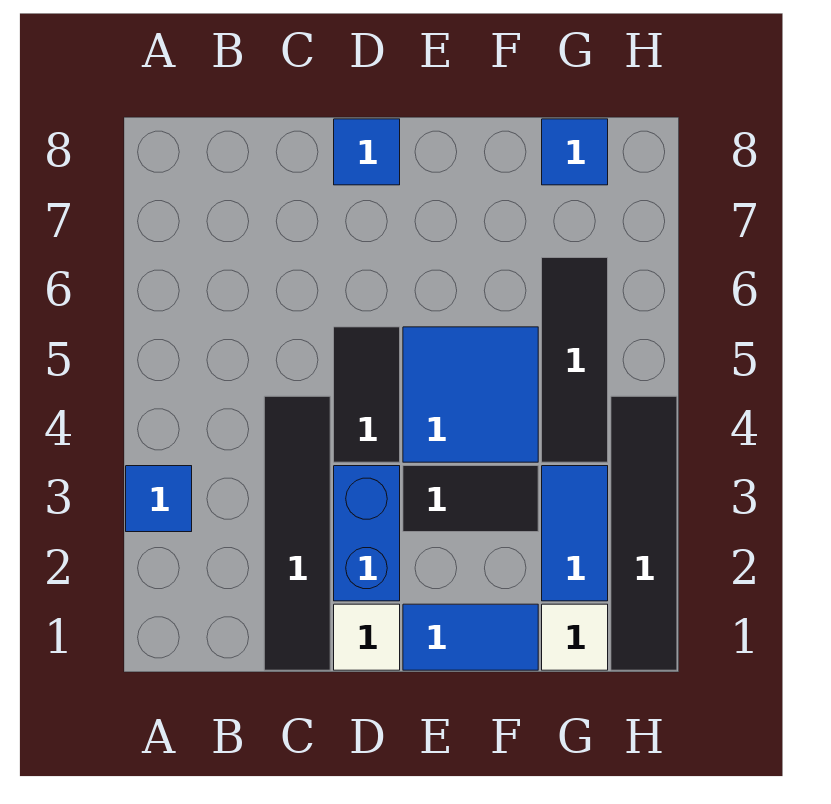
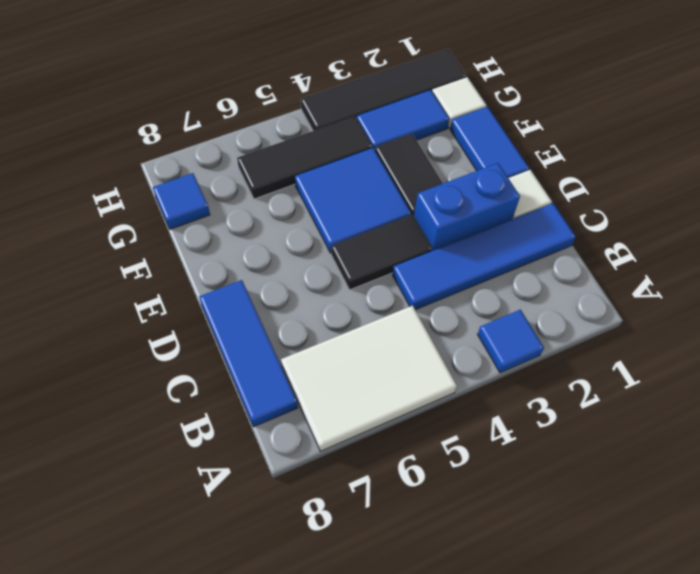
none -> white tile A5:B7 level 1
black tile C1:C4 level 1 -> blue tile C1:C4 level 1
blue tile D8 level 1 -> blue tile B8:D8 level 1

